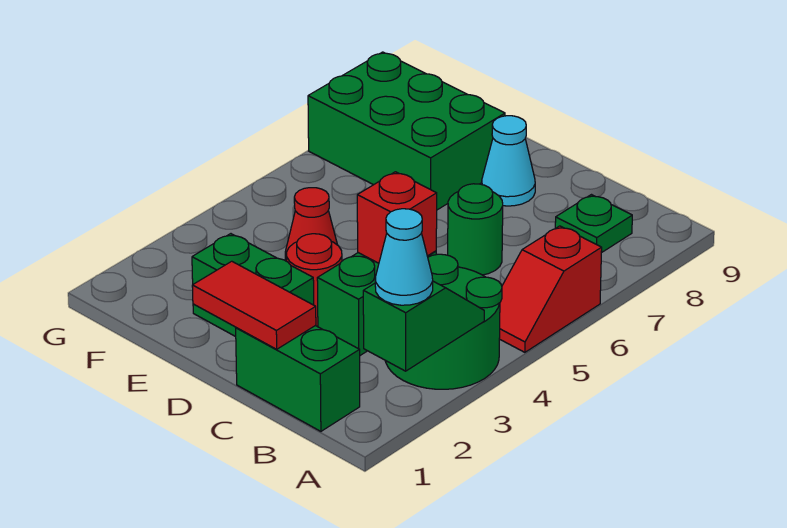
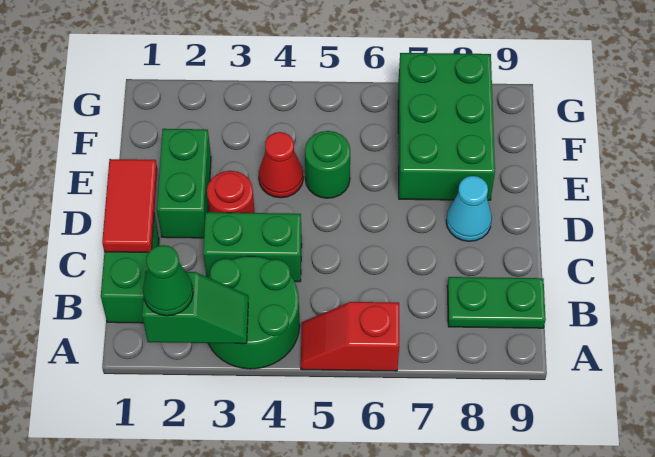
cyan cone A2 level 3 -> green cone A2 level 3
green plate B8 level 1 -> green plate B8:B9 level 1
red brick C4 level 2 -> none
green round brick C6 level 1 -> green round brick E5 level 1

